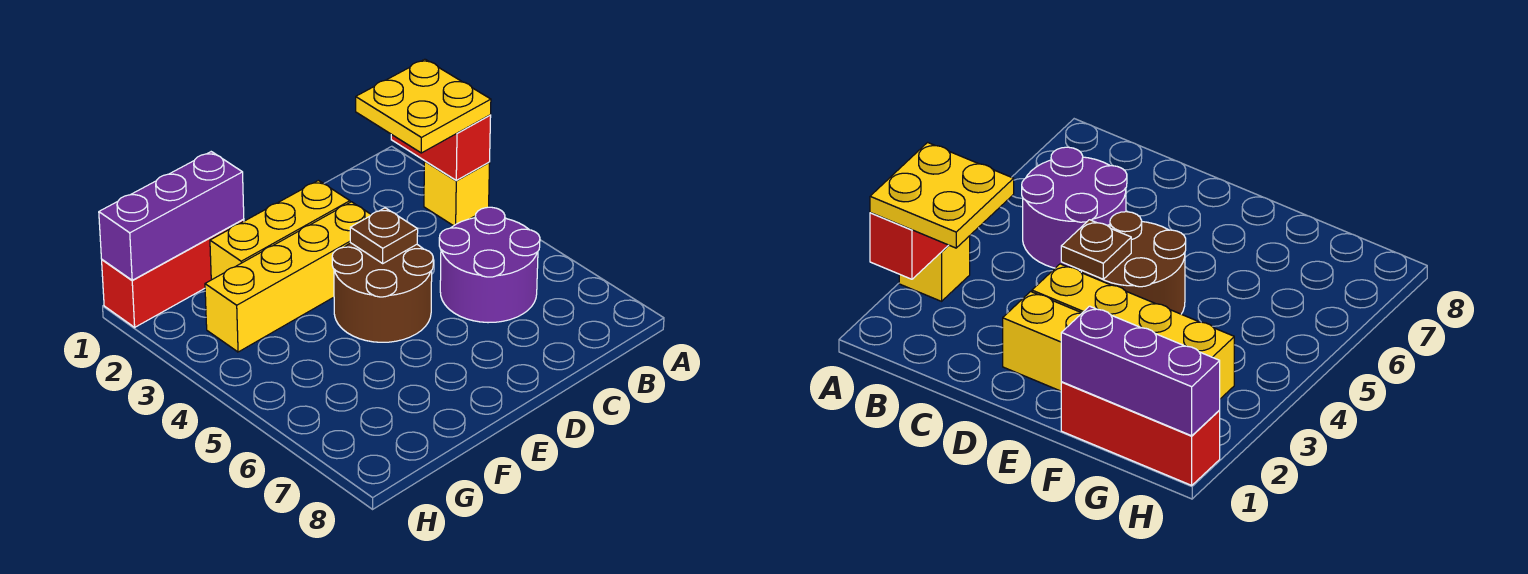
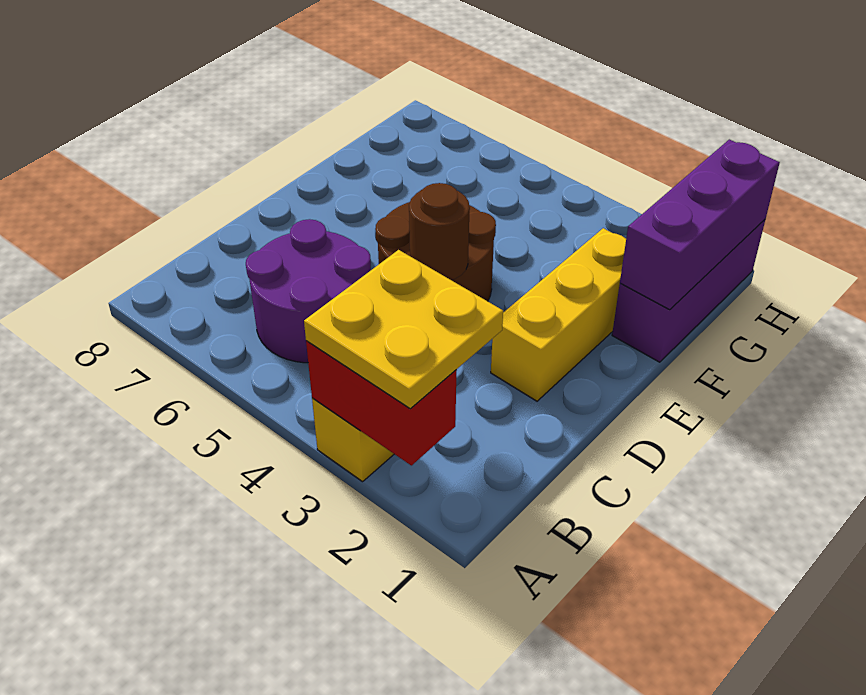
yellow brick D3:G3 level 1 -> none
brown plate D4 level 2 -> brown round brick D4 level 2
red brick F1:H1 level 1 -> purple brick F1:H1 level 1

